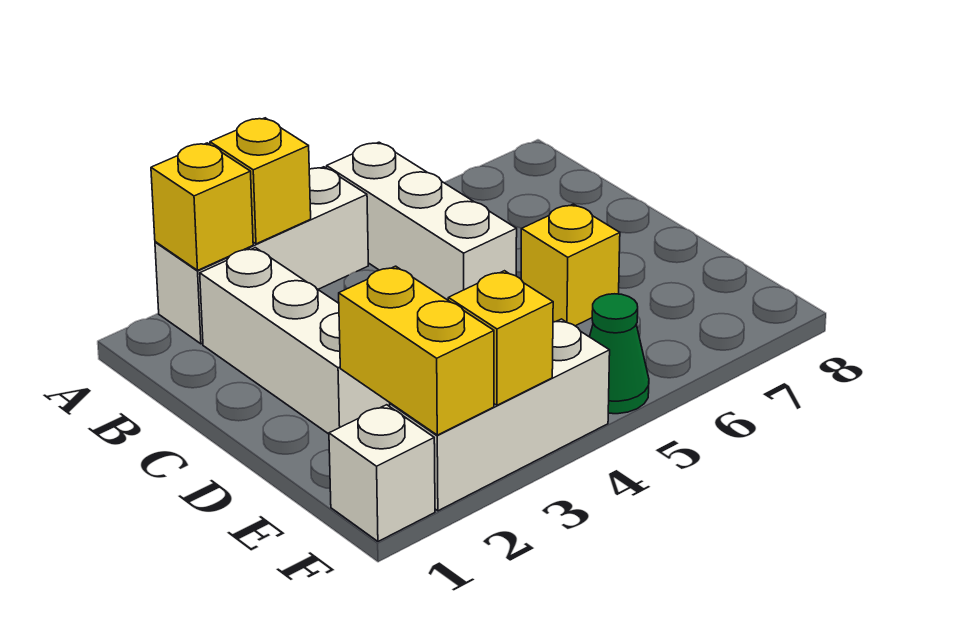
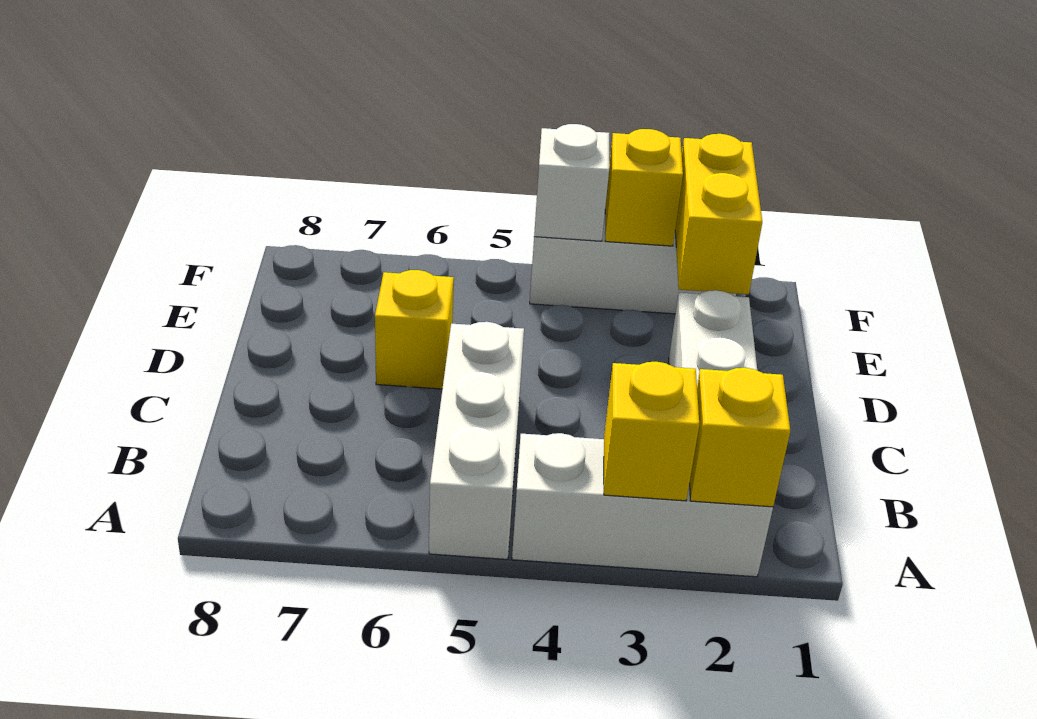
white brick F1 level 1 -> white brick F4 level 2
green cone F5 level 1 -> none

